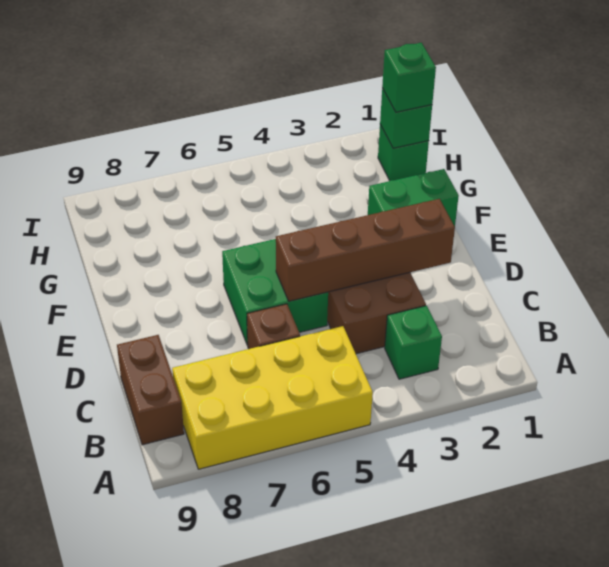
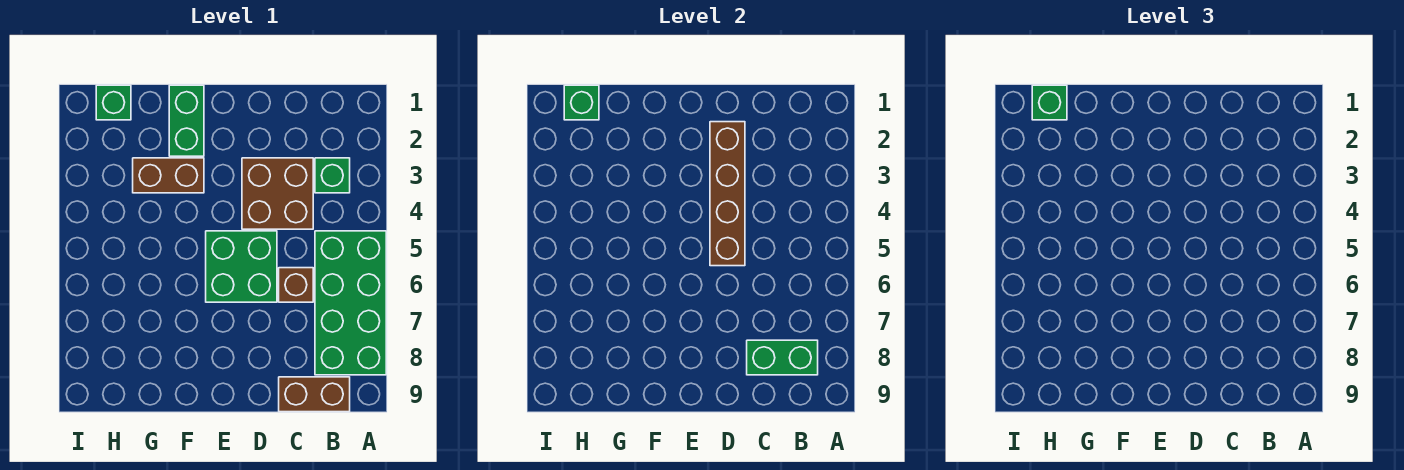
yellow brick A5:B8 level 1 -> green brick A5:B8 level 1
none -> green brick B8:C8 level 2
none -> brown brick F3:G3 level 1

